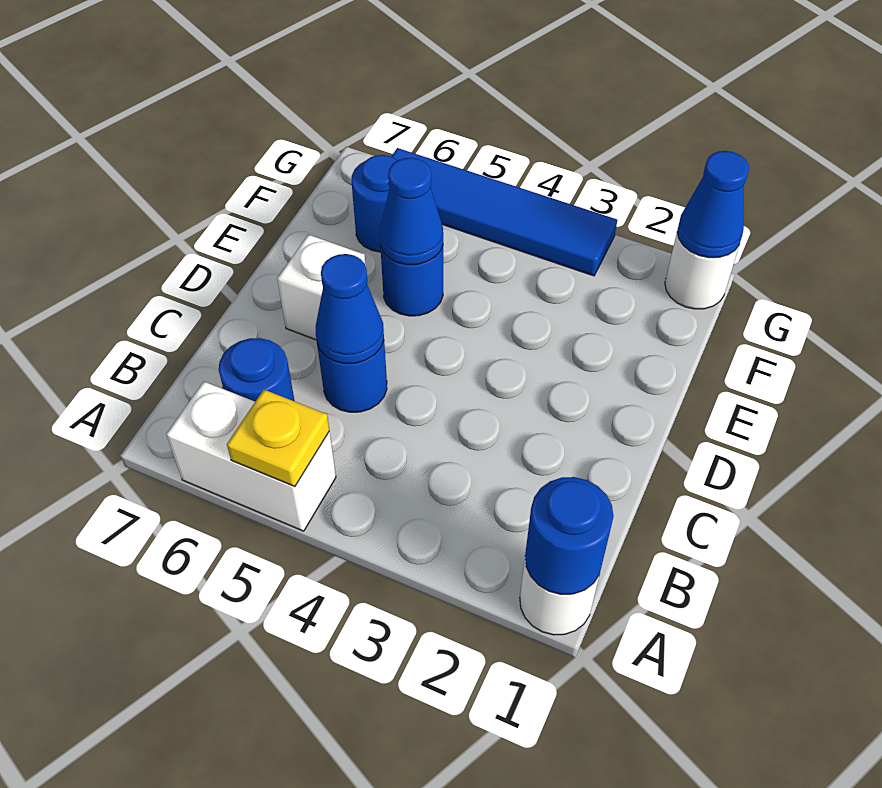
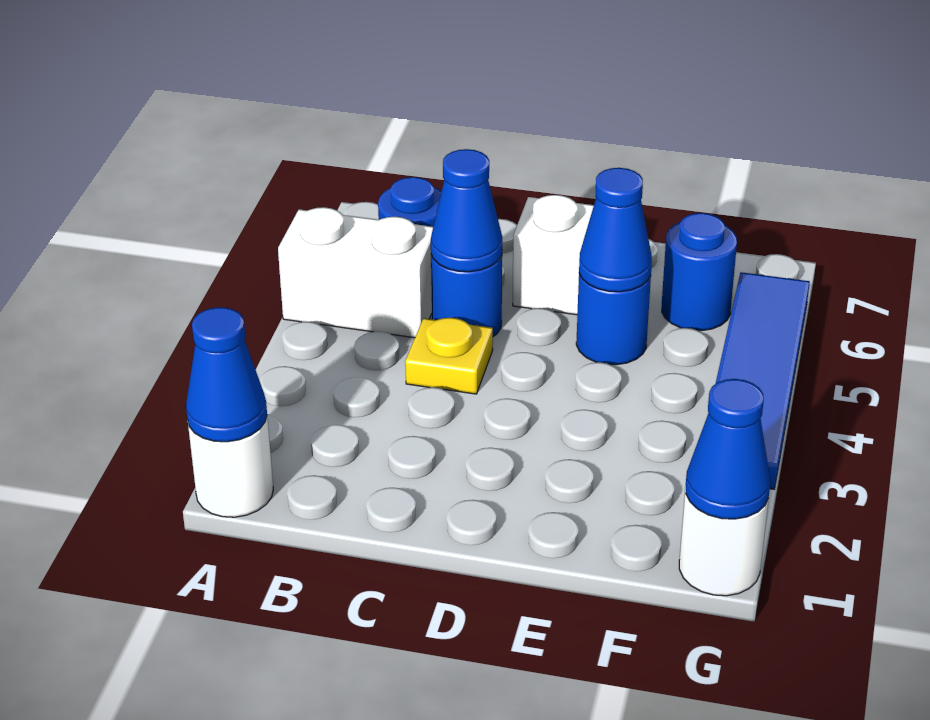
blue round brick A1 level 2 -> blue cone A1 level 2
white brick A5:A6 level 1 -> white brick A5:B5 level 1
yellow plate A5 level 2 -> yellow plate C4 level 1

